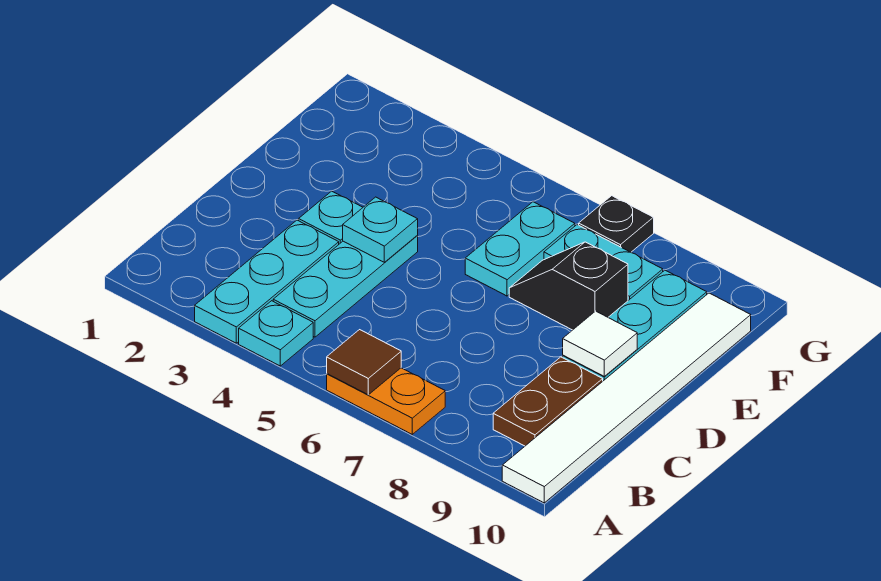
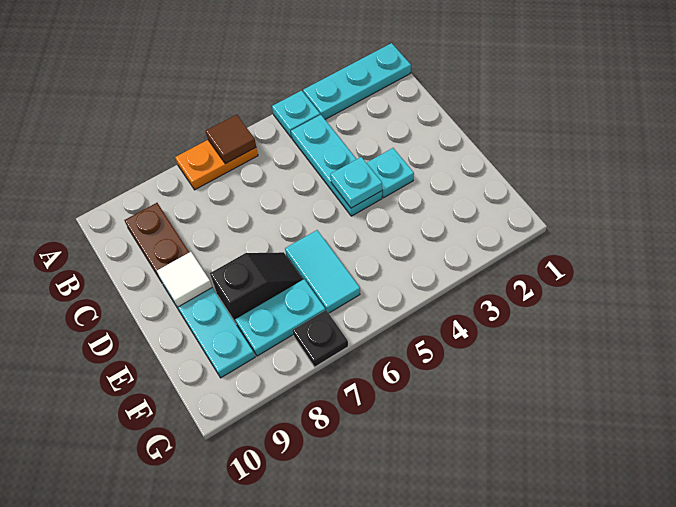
cyan plate A3:C3 level 1 -> cyan plate A1:A3 level 1
white tile A10:F10 level 1 -> none
cyan plate E6:F6 level 1 -> cyan tile E6:F6 level 1

